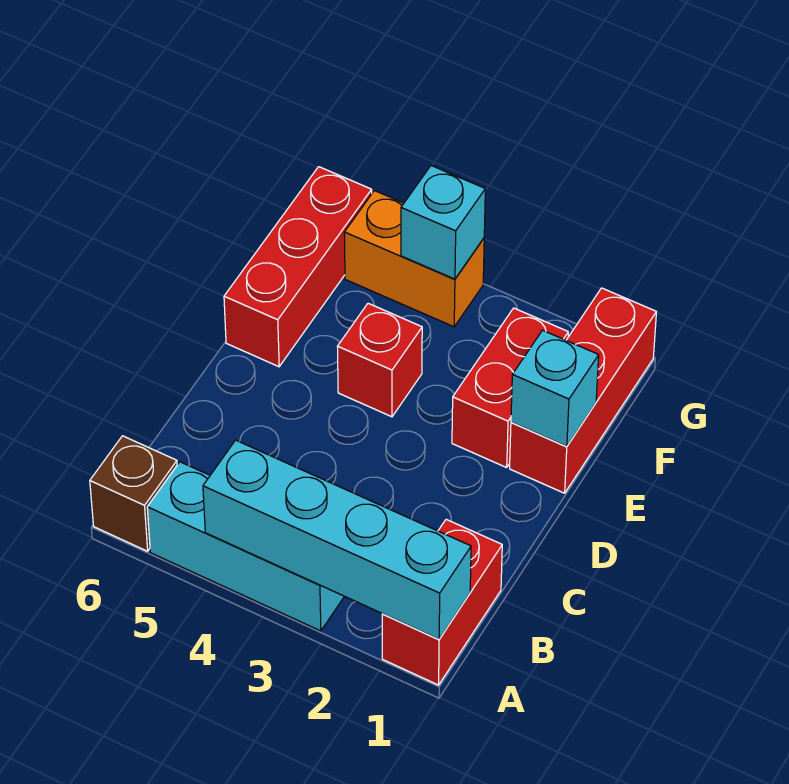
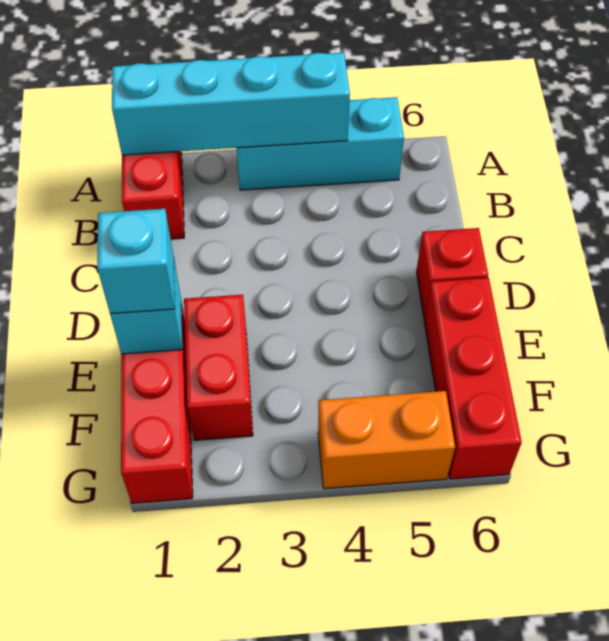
brown brick A6 level 1 -> none
red brick E4 level 1 -> red brick D6 level 1
cyan brick G4 level 2 -> cyan brick E1 level 3

